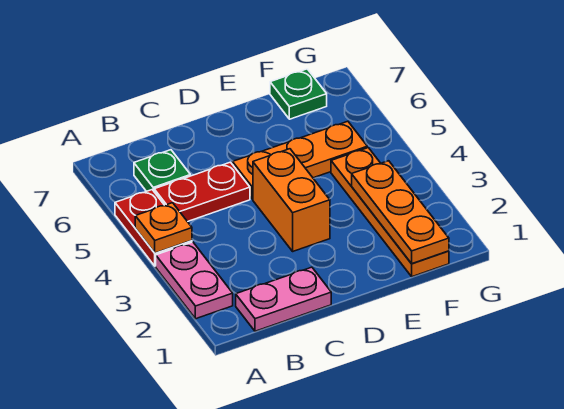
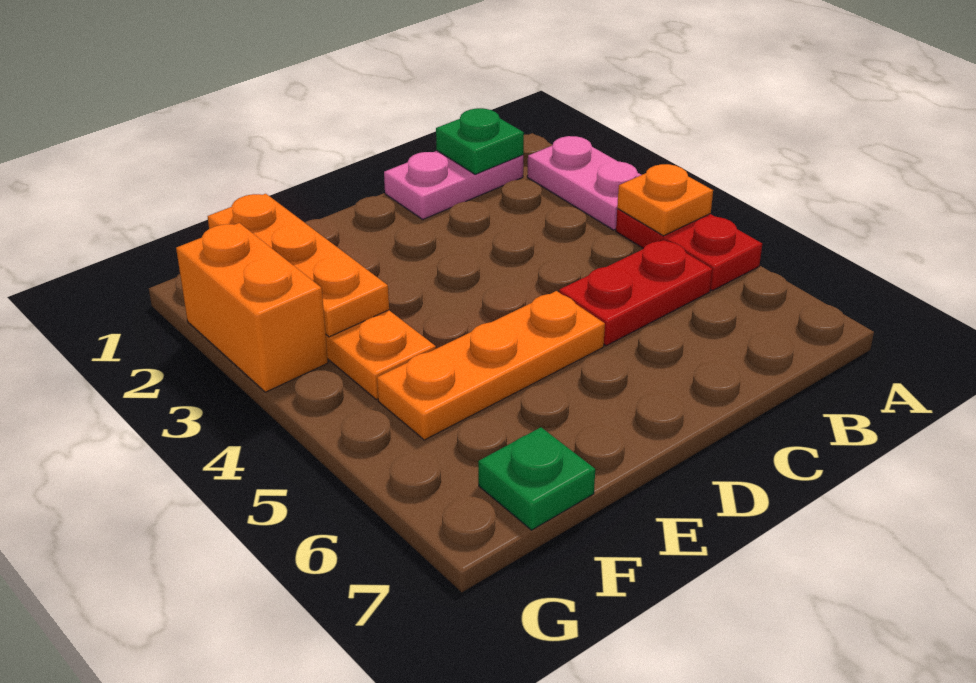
green plate B6 level 1 -> green plate B1 level 2
orange brick D3:D4 level 1 -> orange brick G2:G3 level 1

